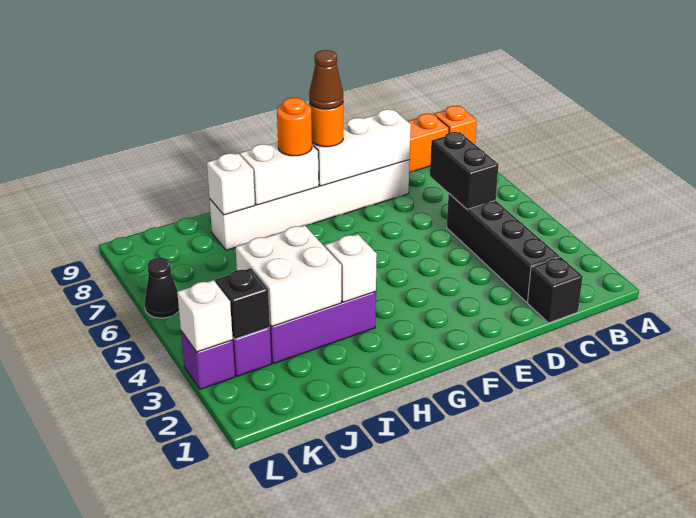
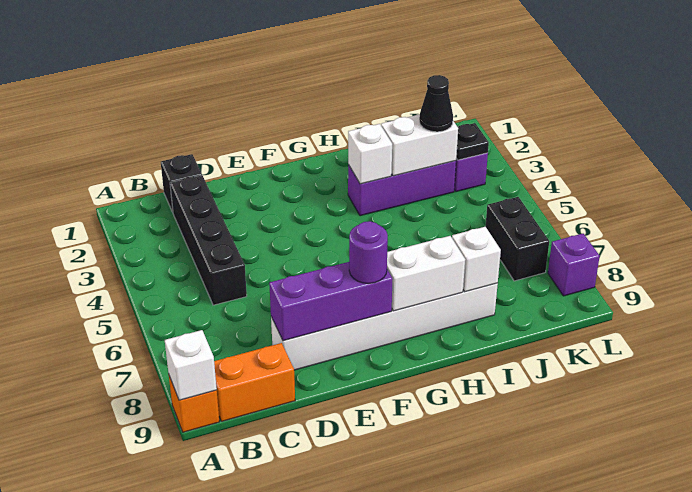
black brick C5:C6 level 2 -> black brick K6:K7 level 1
white brick D8:F8 level 2 -> purple brick D8:F8 level 2
orange round brick F8 level 3 -> purple round brick F8 level 3
brown cone F8 level 4 -> none
orange round brick G8 level 3 -> none
white brick I3:J4 level 2 -> white brick I3:J3 level 2
black brick K3 level 2 -> black plate K3 level 2
purple brick L3 level 1 -> purple brick L8 level 1
white brick L3 level 2 -> white brick A9 level 2
black cone L6 level 1 -> black cone J3 level 3

